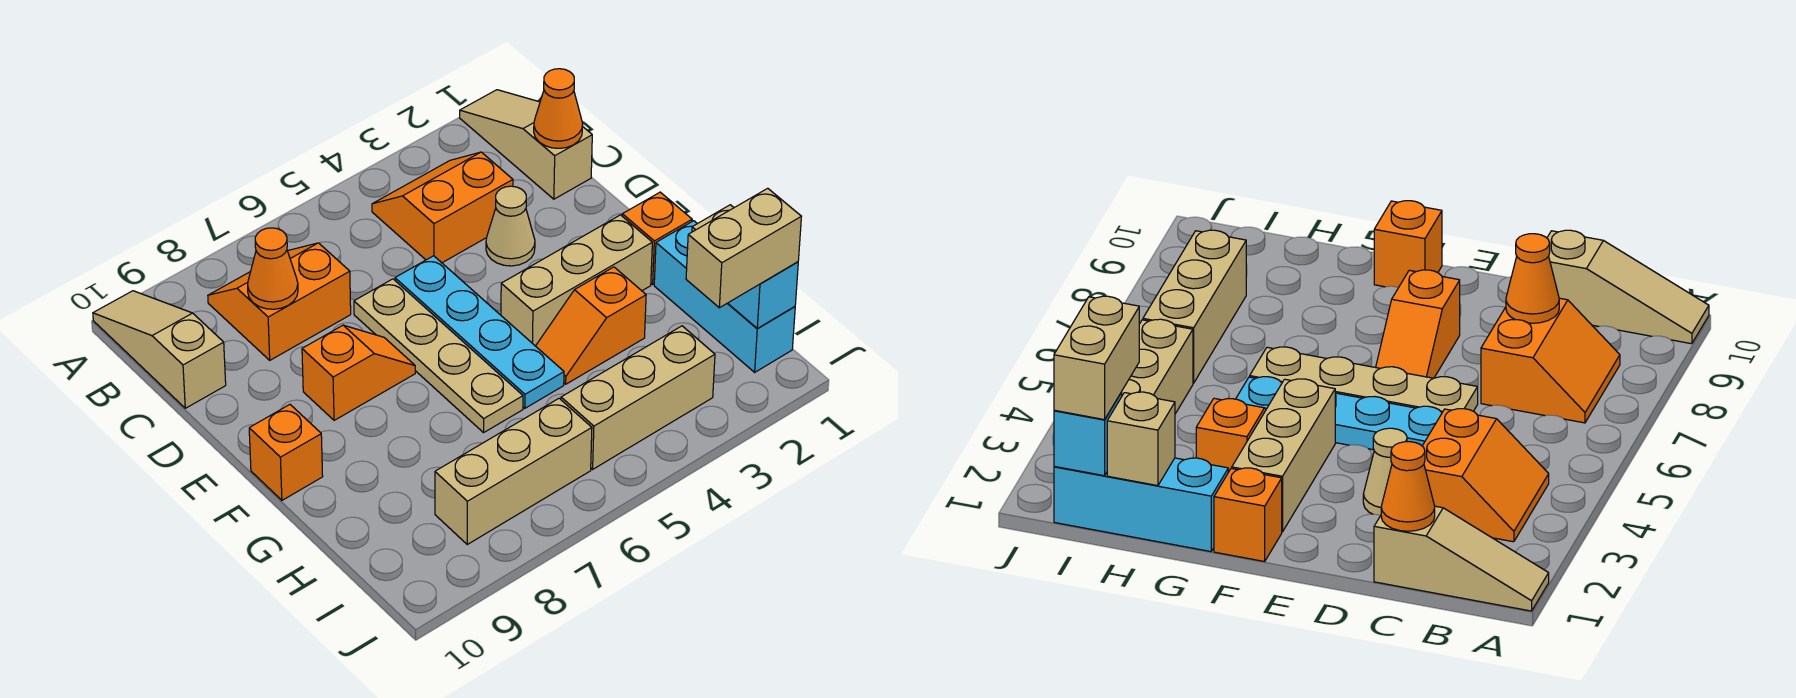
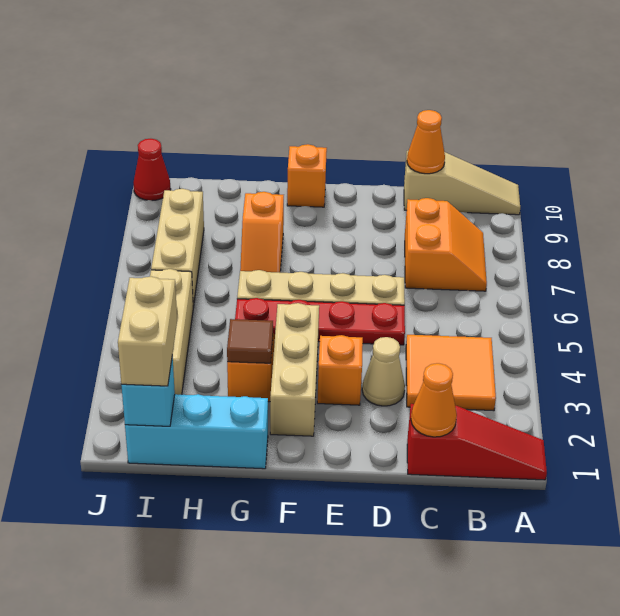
tan slope A1:C1 level 1 top C -> red slope A1:C1 level 1 top C
orange slope B3:C4 level 1 top C -> orange tile B3:C4 level 1
orange cone C8 level 2 -> orange cone C10 level 2
cyan plate D5:G5 level 1 -> red plate D5:G5 level 1
orange slope E7:E8 level 1 top 8 -> orange slope G7:G8 level 1 top 8
orange brick F1 level 1 -> orange brick E3 level 1
none -> brown tile G3 level 2
tan brick H1 level 2 -> none
none -> red cone J10 level 1

